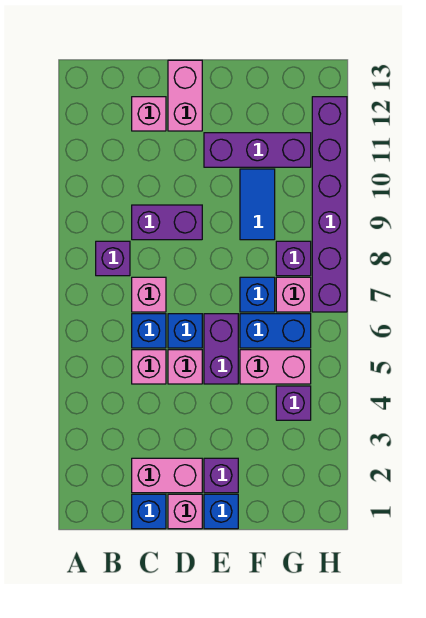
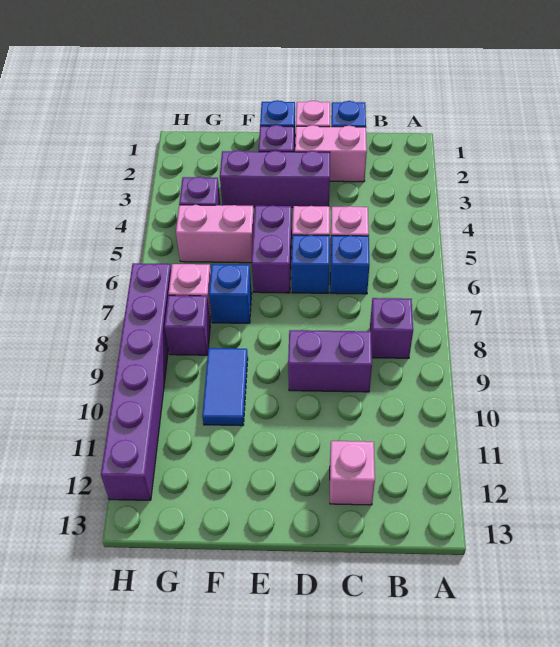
pink brick C7 level 1 -> none
pink brick D12:D13 level 1 -> none
purple brick E11:G11 level 1 -> purple brick D3:F3 level 1
blue brick F6:G6 level 1 -> none

